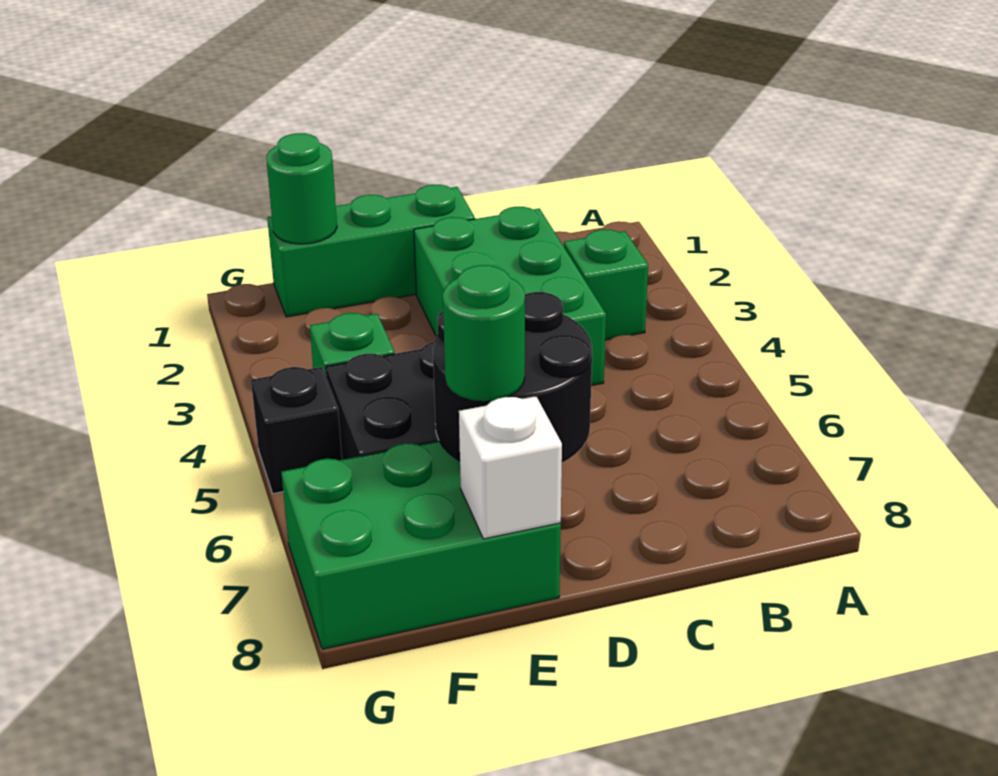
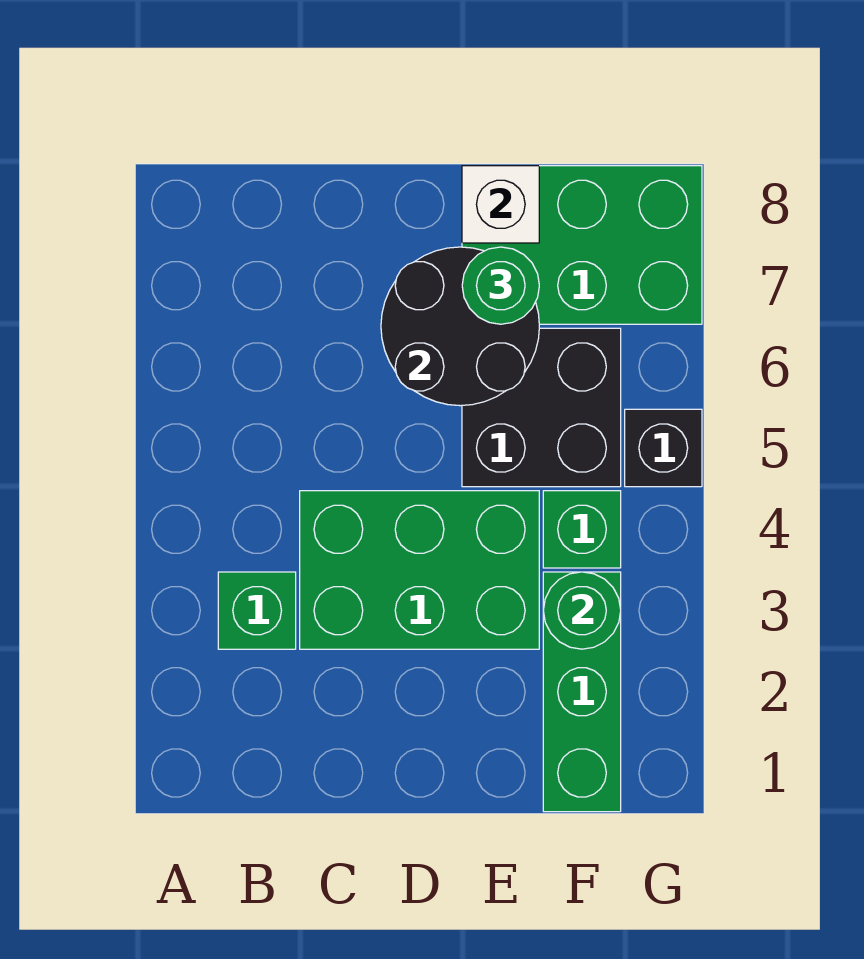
green brick C2:D4 level 1 -> green brick C3:E4 level 1
green brick D1:F1 level 1 -> green brick F1:F3 level 1
green round brick F1 level 2 -> green round brick F3 level 2

